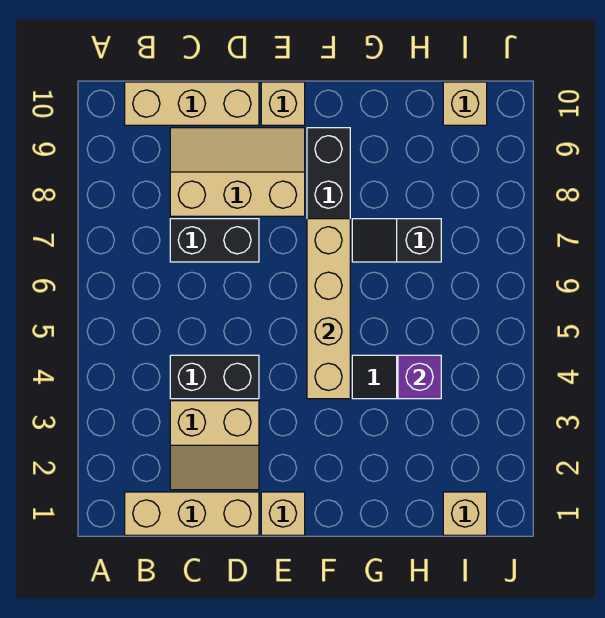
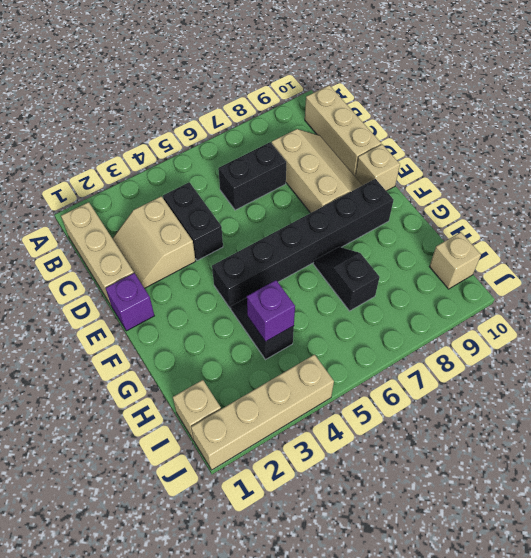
black brick C7:D7 level 1 -> black brick C6:C7 level 1
tan brick E1 level 1 -> purple brick E1 level 1
tan brick F4:F7 level 2 -> tan brick J1:J4 level 1

